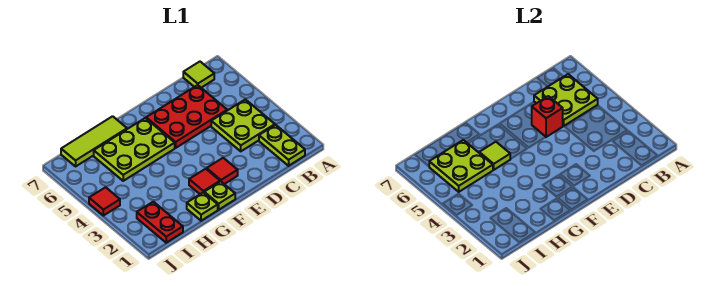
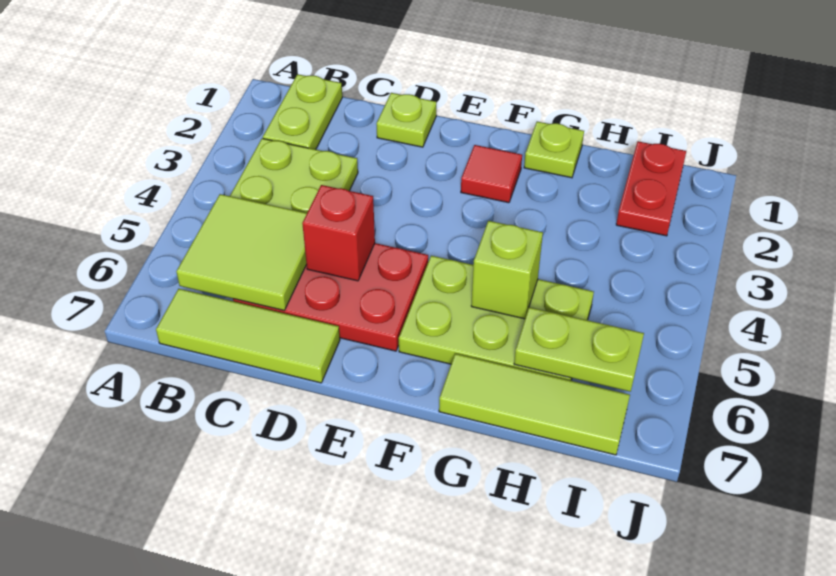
lime plate B5:C6 level 2 -> lime tile B5:C6 level 2
lime tile B7 level 1 -> lime tile B7:D7 level 1
red tile E2 level 1 -> none
lime plate F1 level 1 -> lime plate D1 level 1
lime tile G5 level 2 -> lime brick G5 level 2
lime plate H5:I6 level 2 -> lime plate H6:I6 level 2
red tile J4 level 1 -> none

